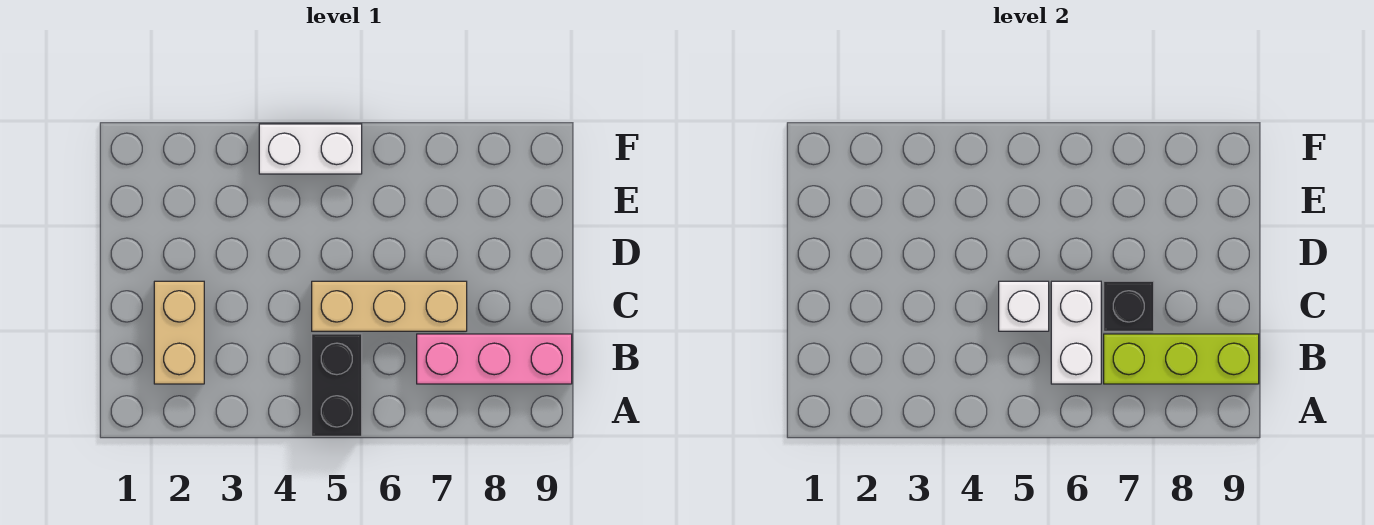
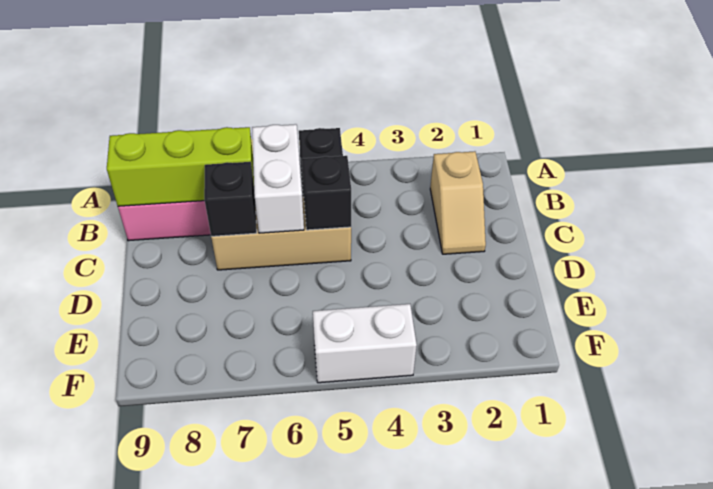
tan brick B2:C2 level 1 -> tan slope B2:C2 level 1 top B
white brick C5 level 2 -> black brick C5 level 2

